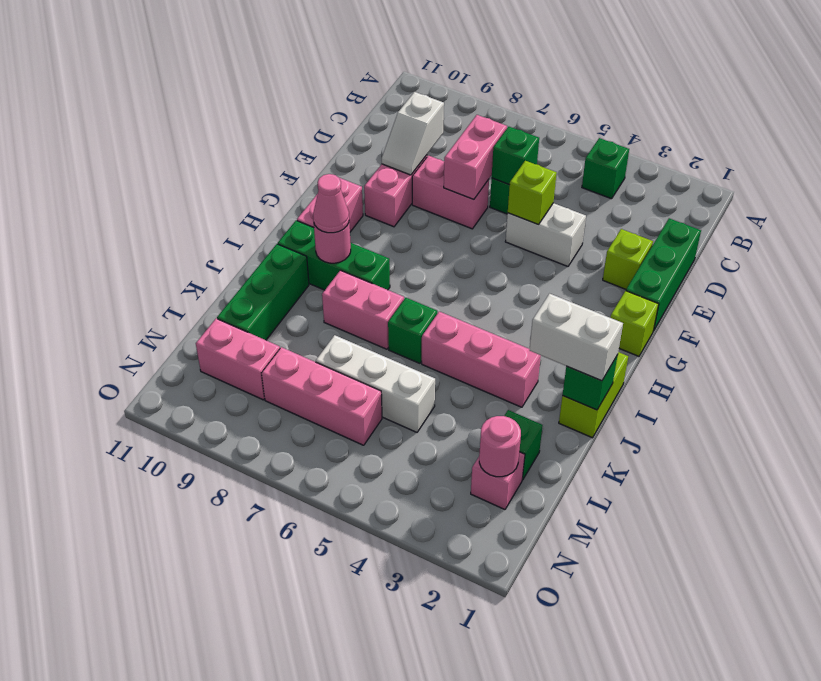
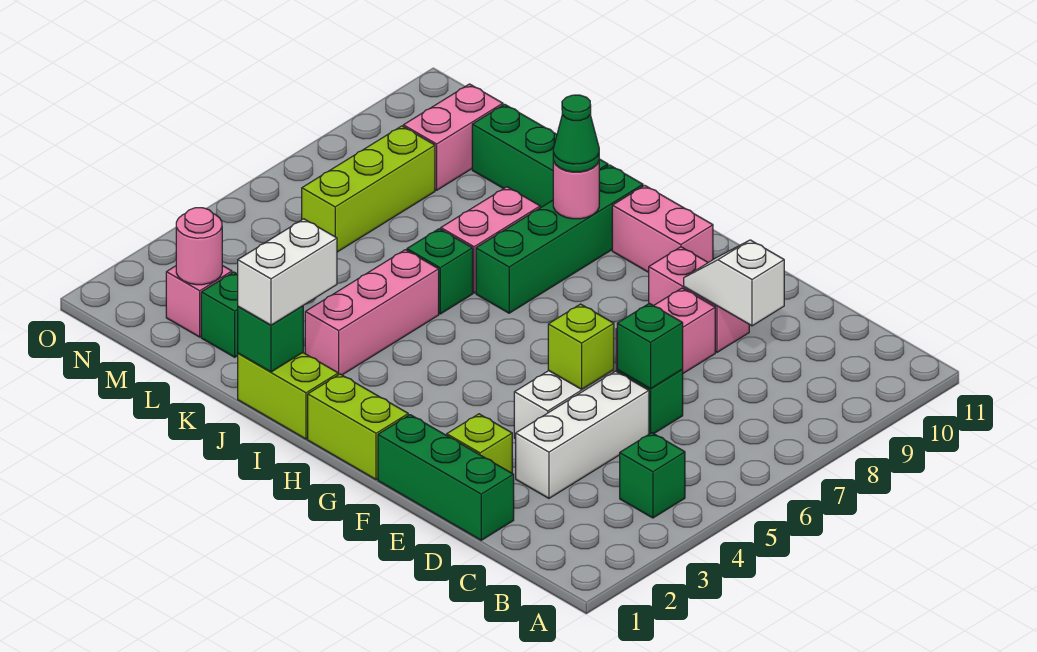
pink brick D7:E7 level 2 -> none
lime brick G1 level 1 -> lime brick G1:H1 level 1
green brick I8:I10 level 1 -> green brick I7:I10 level 1
pink cone I9 level 3 -> green cone I9 level 3
white brick L5:L7 level 1 -> white brick D3:D5 level 1
pink brick M6:M8 level 1 -> lime brick M6:M8 level 1

